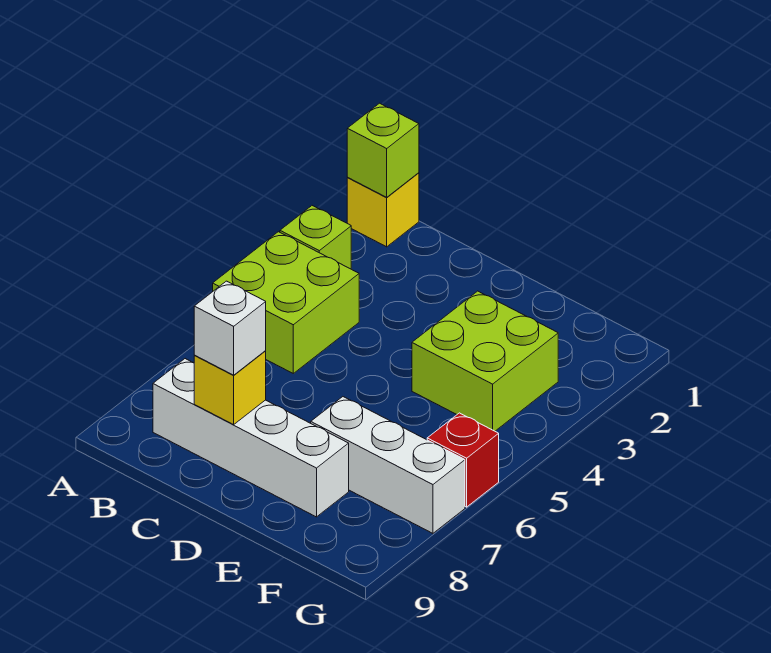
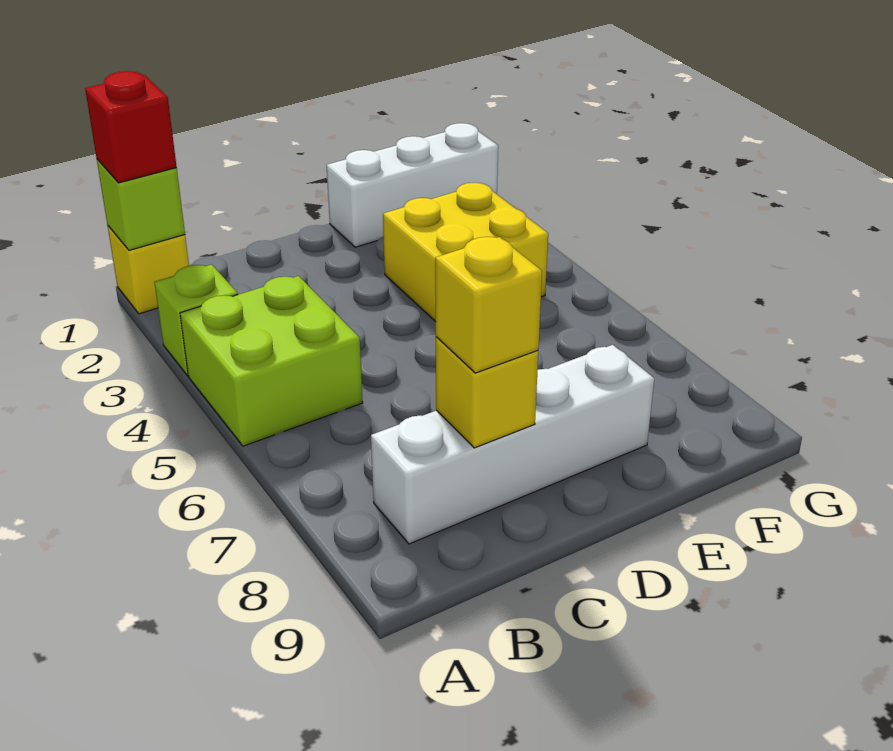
white brick C8 level 3 -> yellow brick C8 level 3
lime brick E3:F4 level 1 -> yellow brick E3:F4 level 1
white brick E7:G7 level 1 -> white brick E1:G1 level 1
red brick G6 level 1 -> red brick A1 level 3

